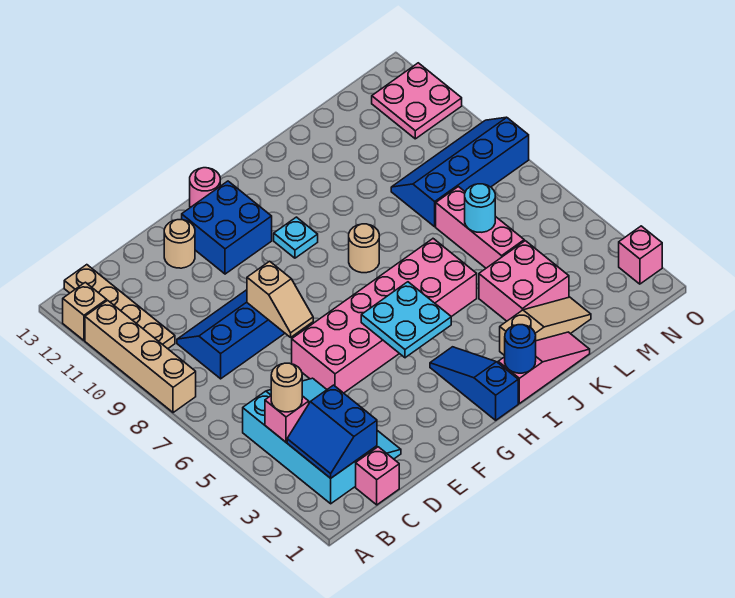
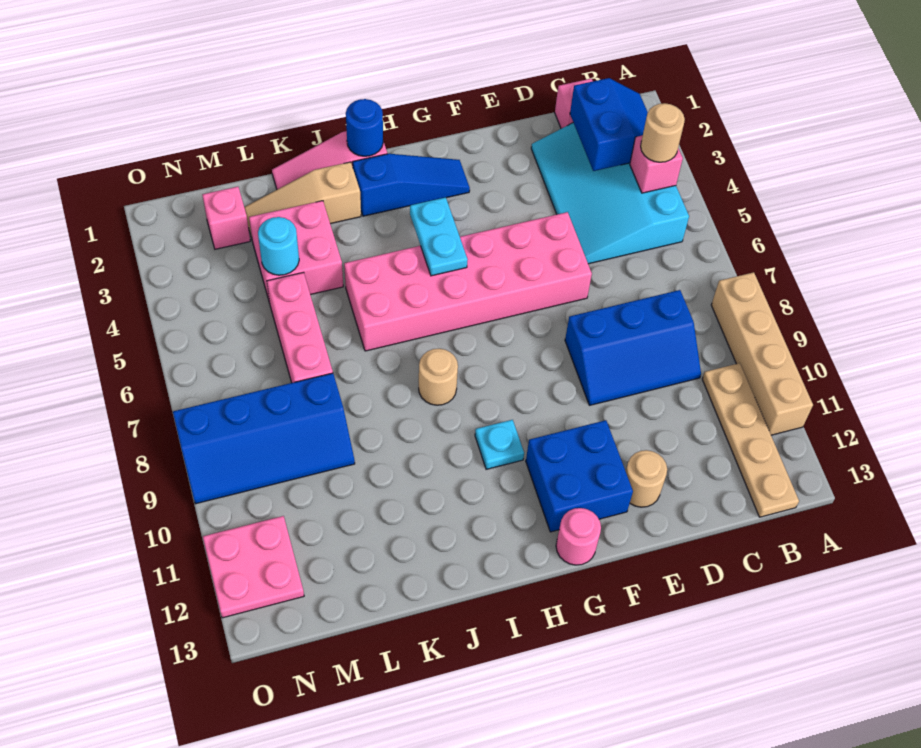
tan brick A12 level 1 -> none
tan slope E7:E8 level 2 top 8 -> none
cyan plate G4:H5 level 2 -> cyan plate H4:H5 level 2
blue slope H1:H3 level 1 top 1 -> blue slope G2:I2 level 1 top I
cyan round brick L6 level 2 -> cyan round brick L4 level 2
pink brick O2 level 1 -> pink brick M2 level 1

